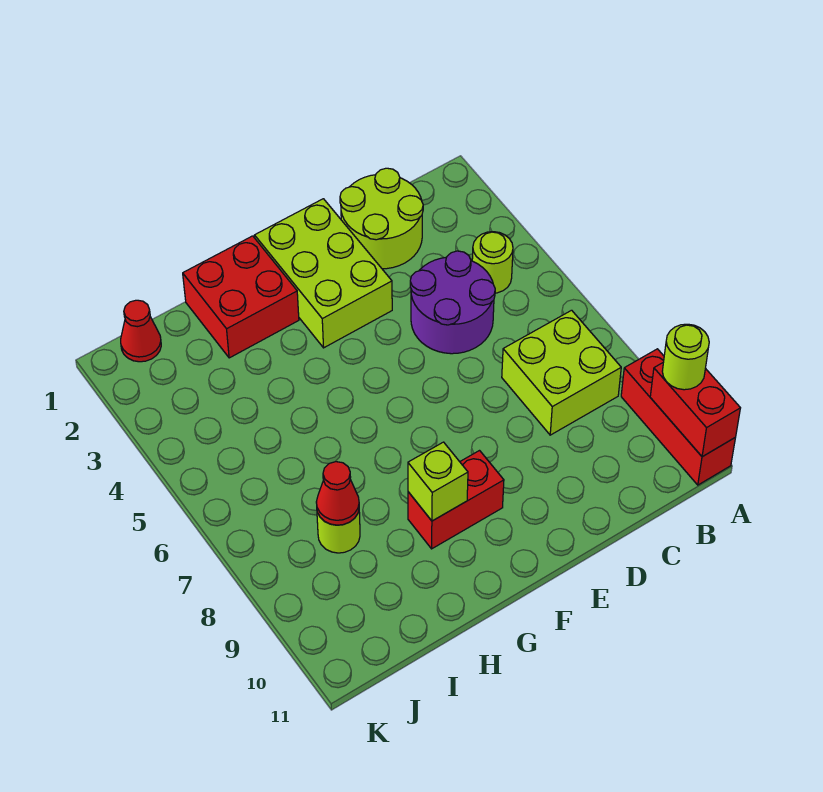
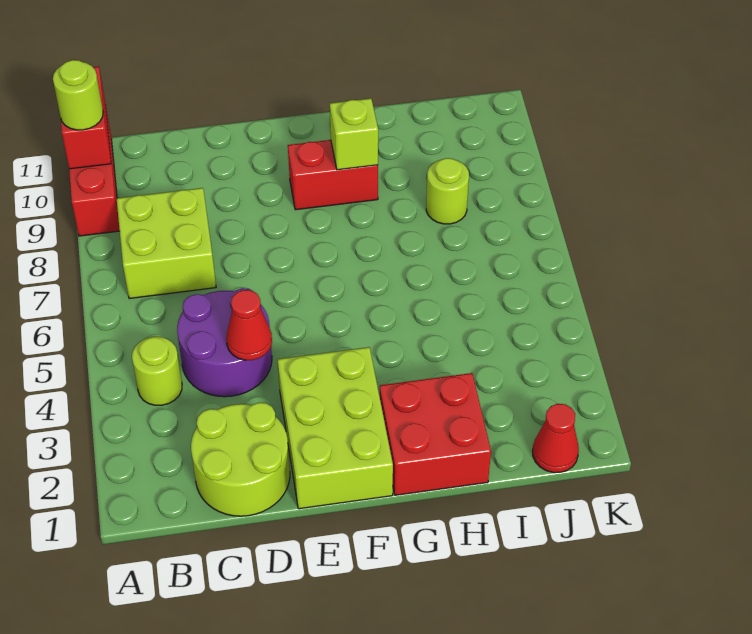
red cone I8 level 2 -> red cone D4 level 2

